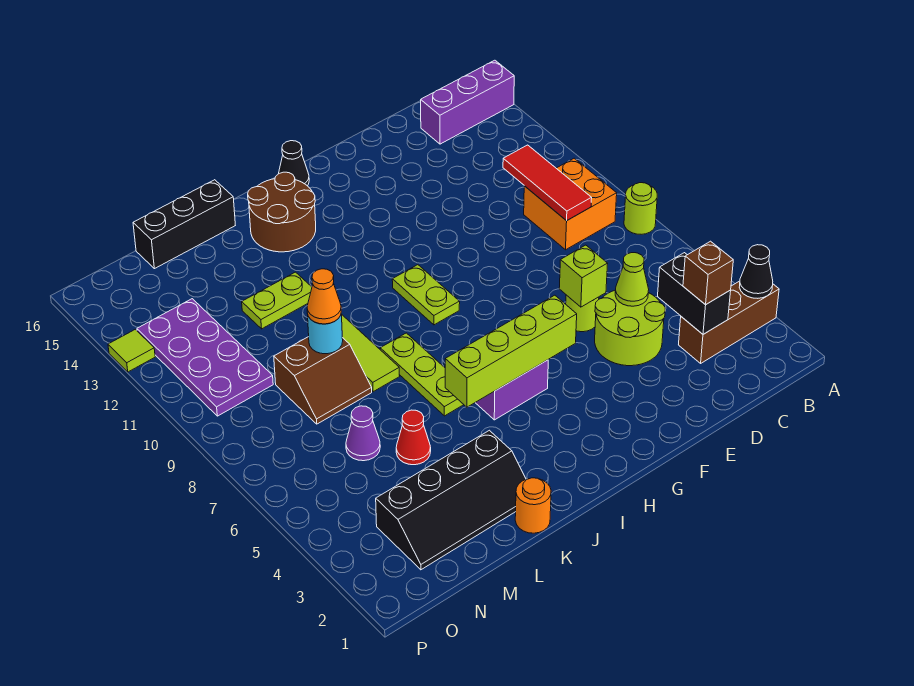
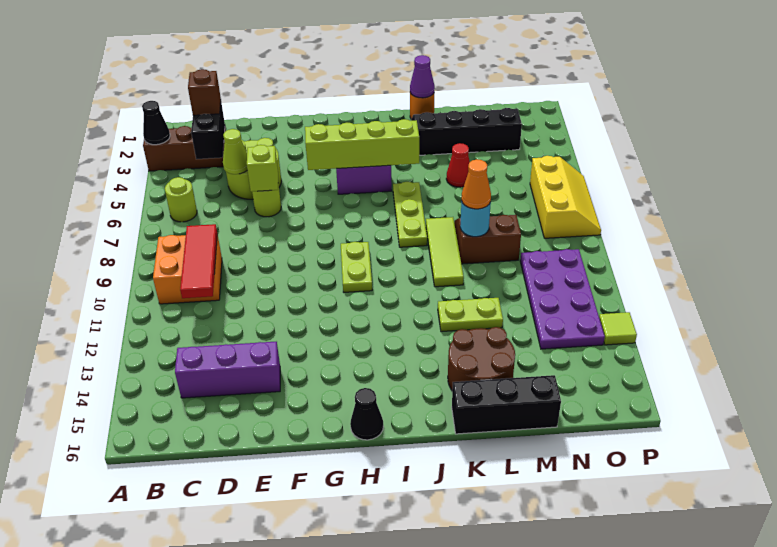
lime round brick A8 level 1 -> lime round brick B6 level 1
purple brick A15:C15 level 1 -> purple brick C14:E14 level 1
brown round brick I14:J15 level 1 -> brown round brick K14:L15 level 1
purple cone M6 level 1 -> purple cone K1 level 2
none -> yellow slope O6:P8 level 1 top O

